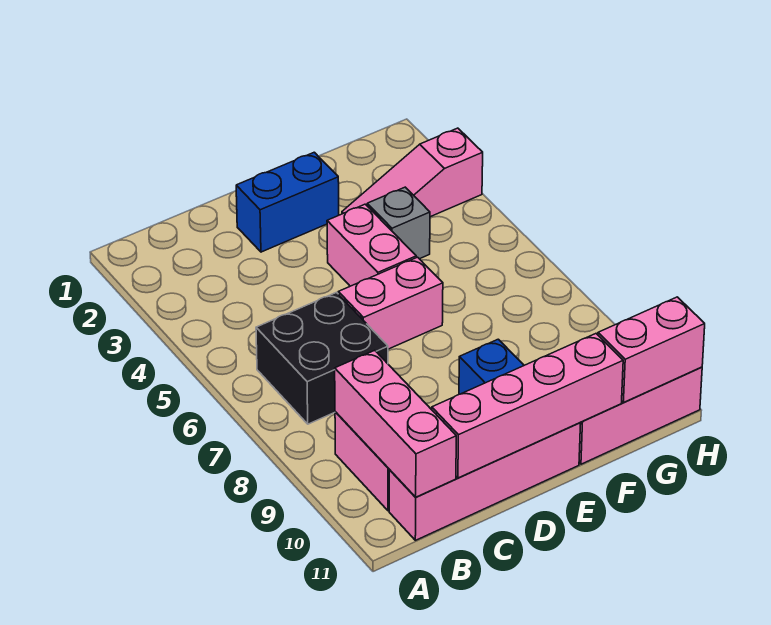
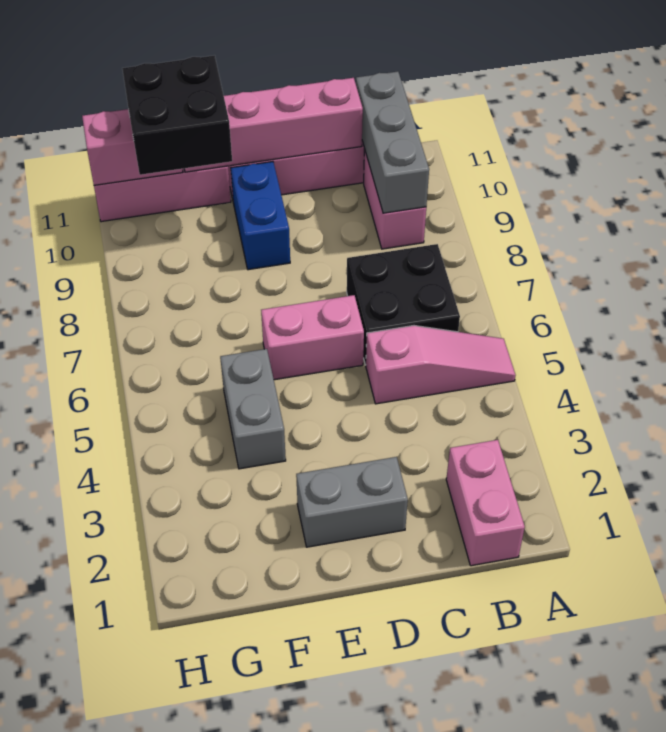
pink brick B9:B11 level 2 -> grey brick B9:B11 level 2
blue brick D2:E2 level 1 -> grey brick D2:E2 level 1
pink brick E4:E5 level 1 -> pink brick B1:B2 level 1
pink slope F3:H3 level 1 top H -> pink slope A5:C5 level 1 top C
grey brick F4 level 1 -> grey brick F4:F5 level 1
none -> black brick F10:G11 level 3

